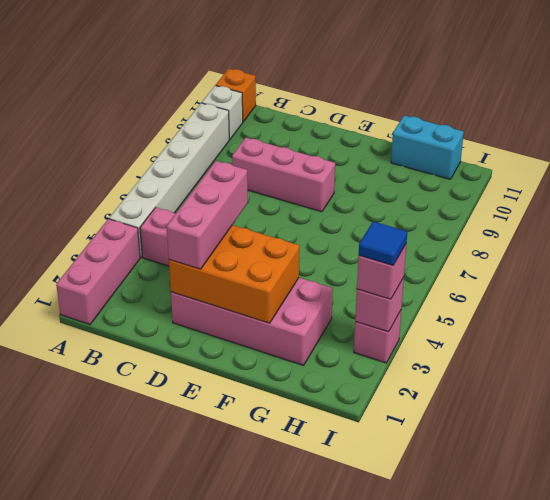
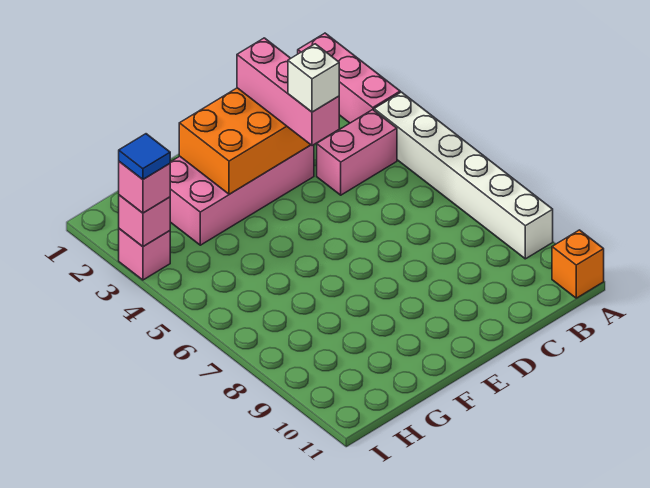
white brick A10 level 1 -> white brick D4 level 4
pink brick C8:E8 level 1 -> none
cyan brick G11:H11 level 1 -> none

